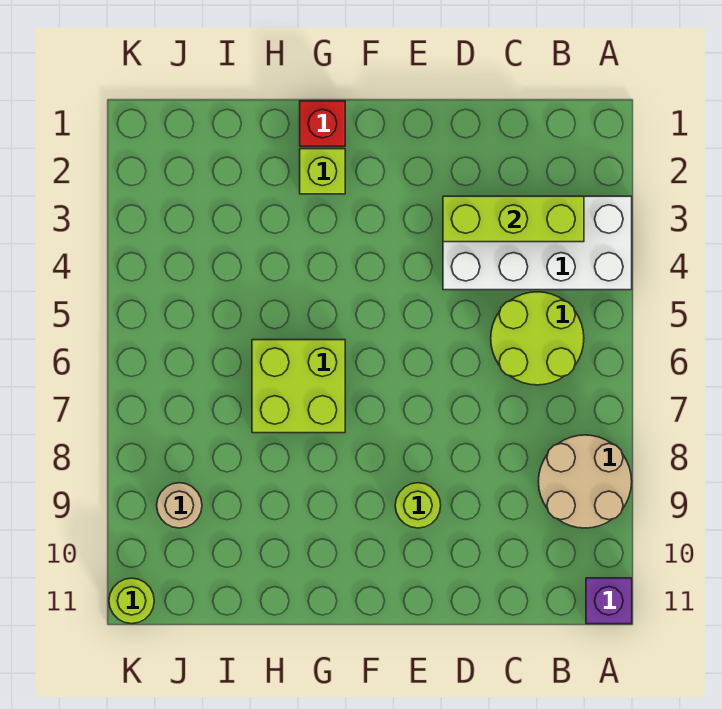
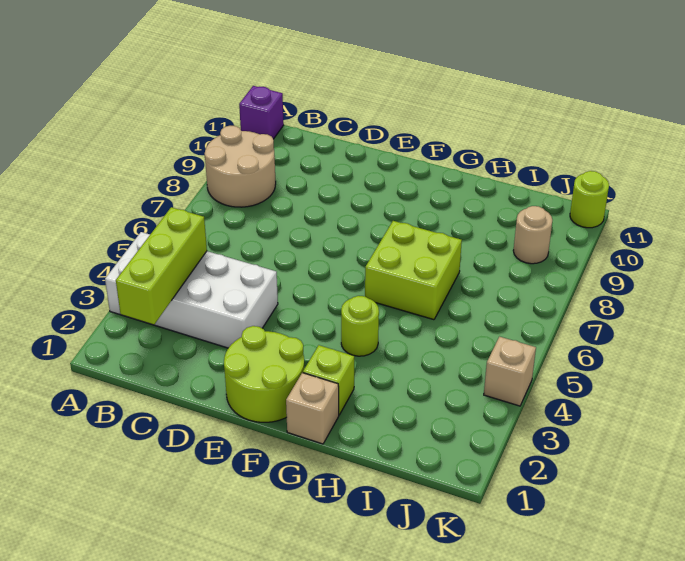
lime brick B3:D3 level 2 -> lime brick B2:B4 level 2
lime round brick B5:C6 level 1 -> lime round brick E1:F2 level 1
lime round brick E9 level 1 -> lime round brick G4 level 1
red brick G1 level 1 -> tan brick G1 level 1
none -> tan brick K4 level 1

